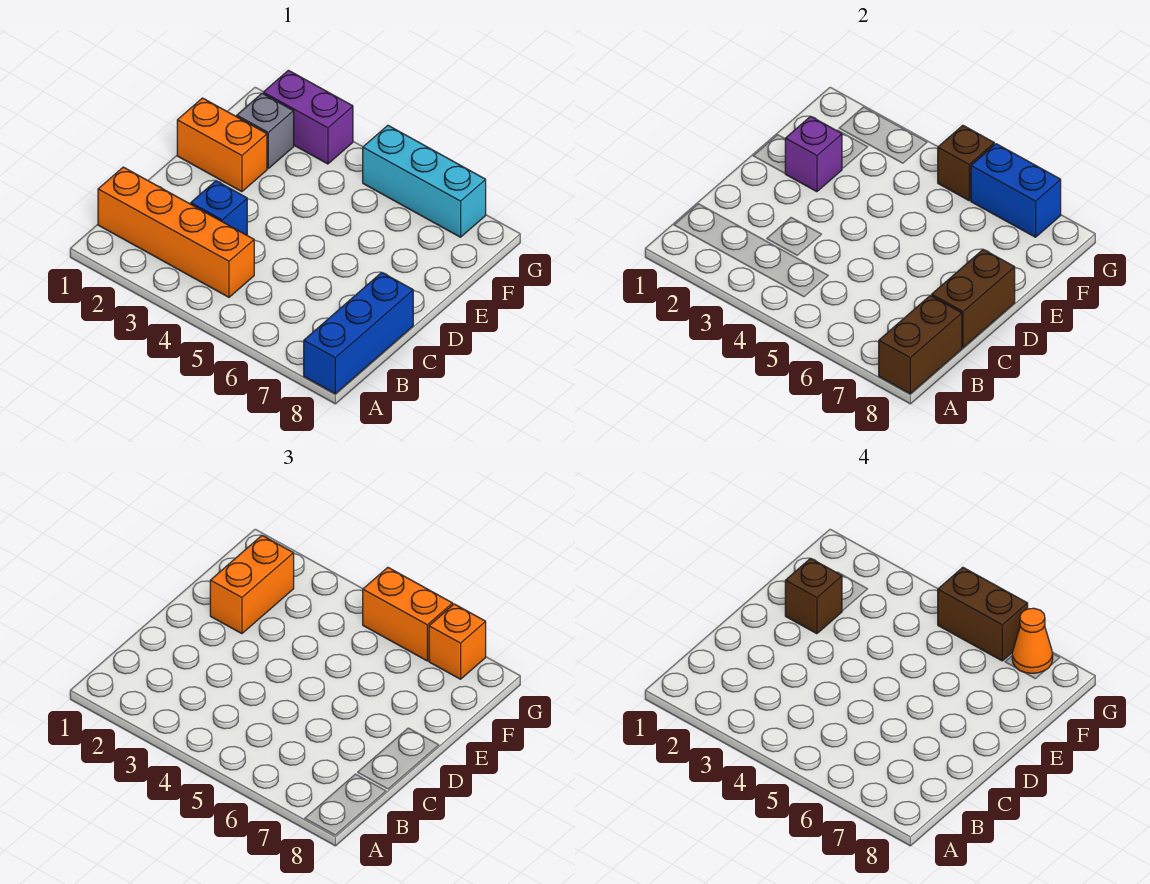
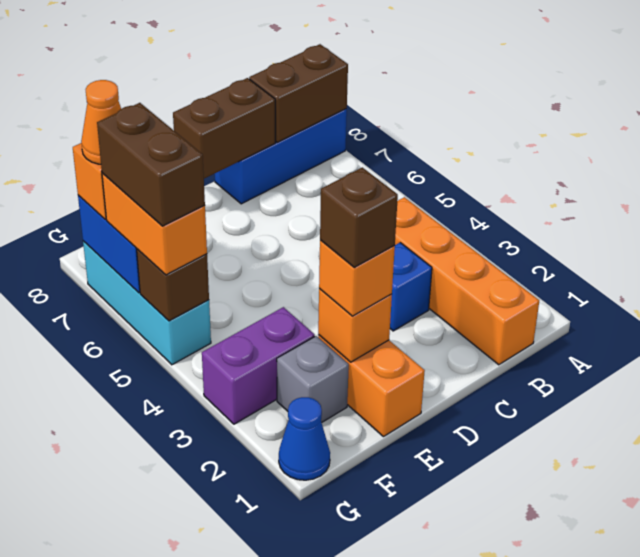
purple brick E2 level 2 -> orange brick E2 level 2
orange brick E2:F2 level 3 -> orange brick E2 level 3
none -> blue cone G1 level 1
purple brick G2:G3 level 1 -> purple brick F3:G3 level 1

